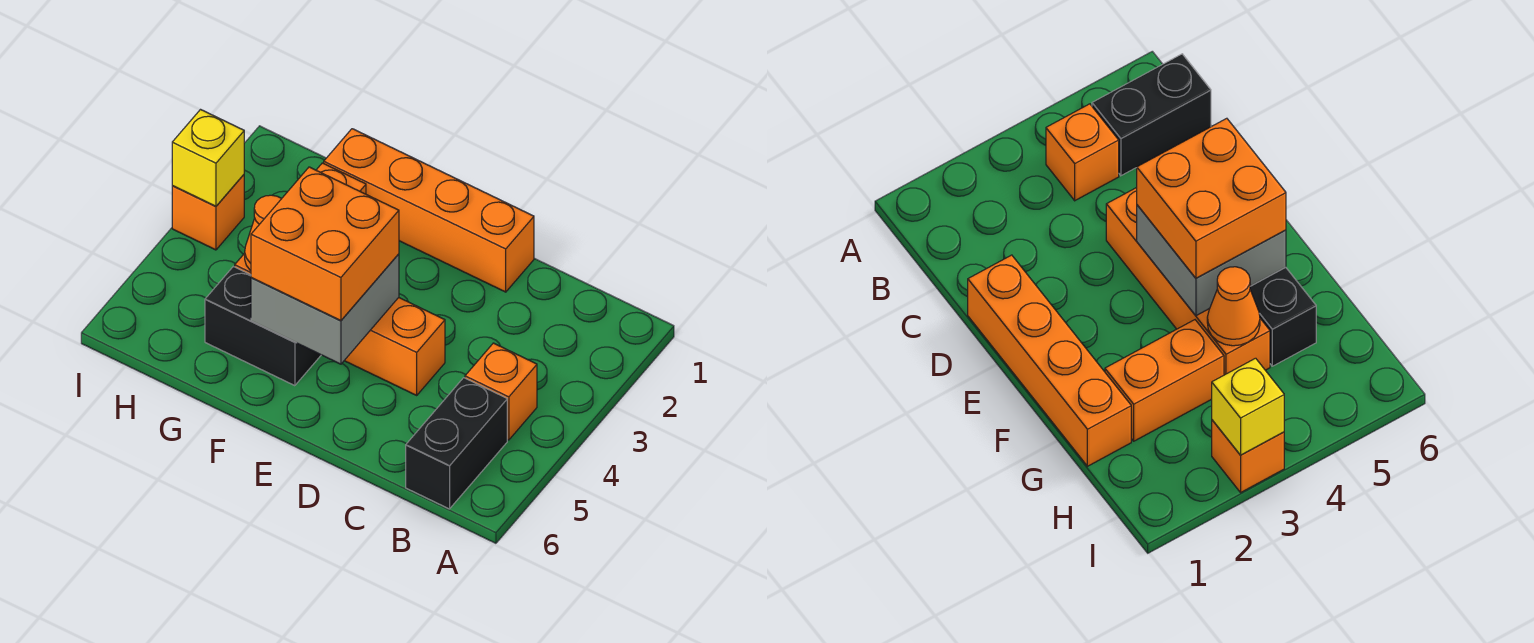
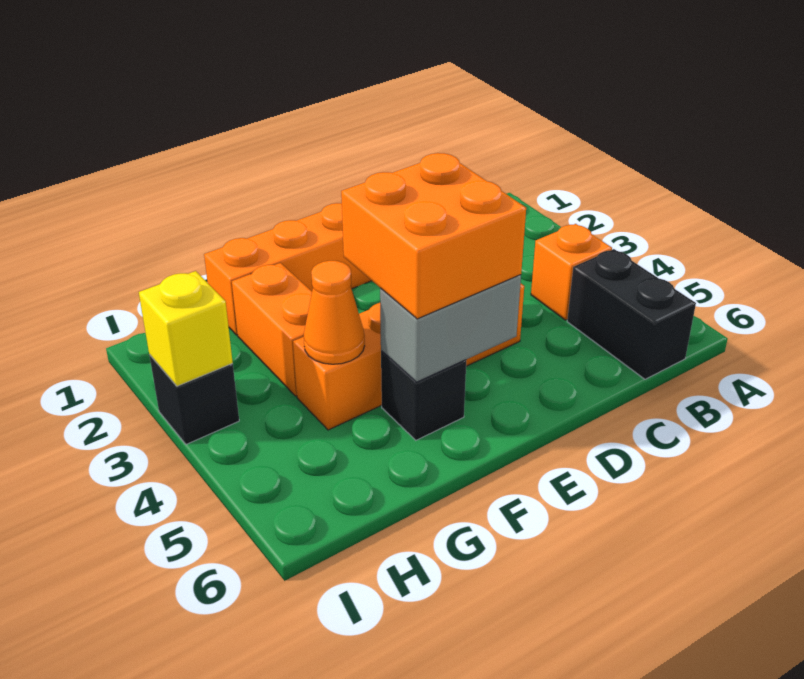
grey brick E4:F5 level 2 -> grey brick E5:F5 level 2
black brick F5:G5 level 1 -> black brick F5 level 1
orange brick I3 level 1 -> black brick I3 level 1

